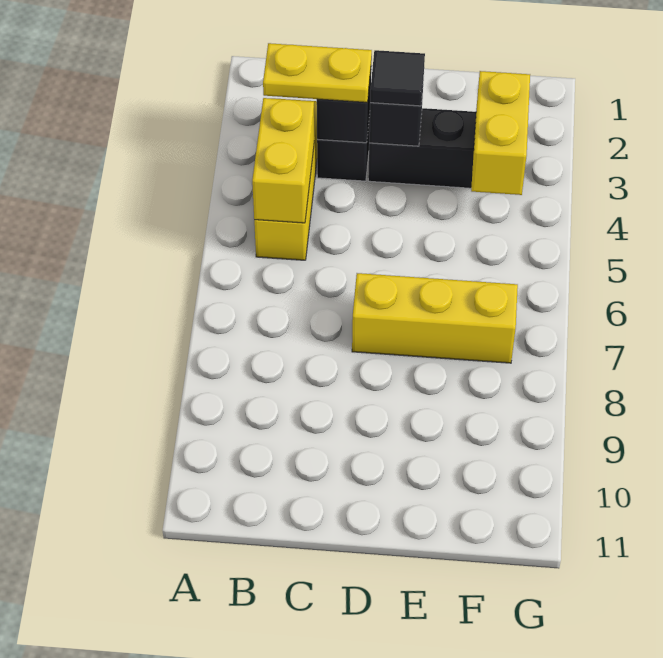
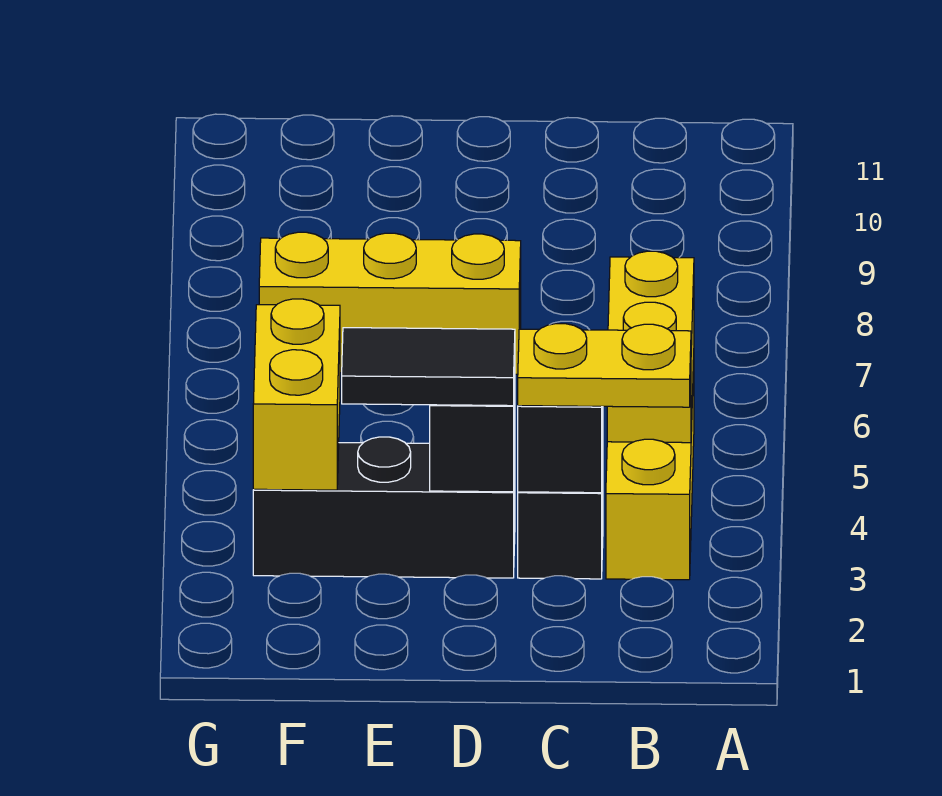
black tile D3 level 3 -> black tile D3:E3 level 3

